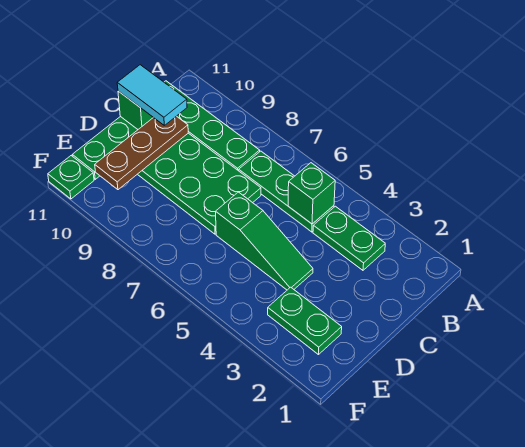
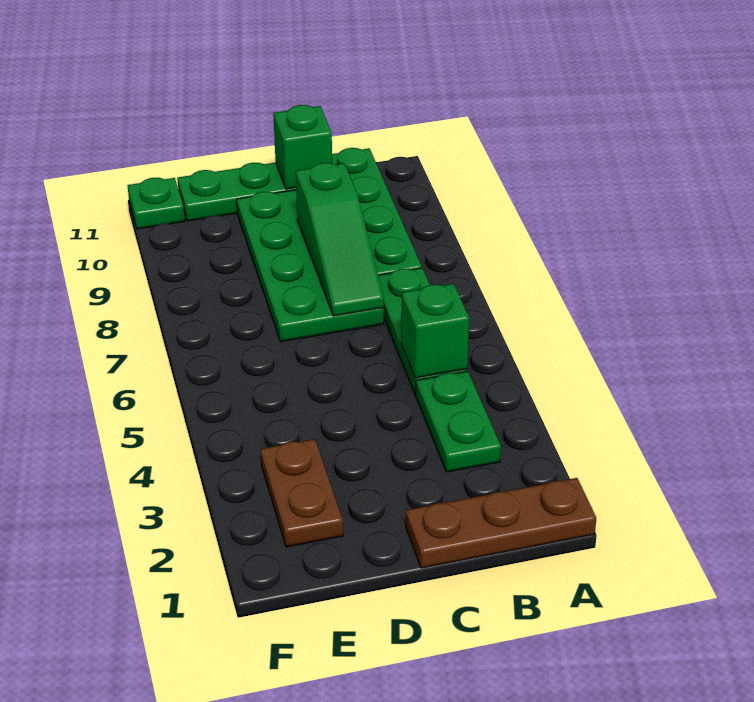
brown plate C10:E10 level 2 -> brown plate A1:C1 level 1
cyan tile C10:C11 level 3 -> none
green slope D4:D6 level 1 top 6 -> green slope C7:C9 level 2 top 9
green plate E2:E3 level 1 -> brown plate E2:E3 level 1

